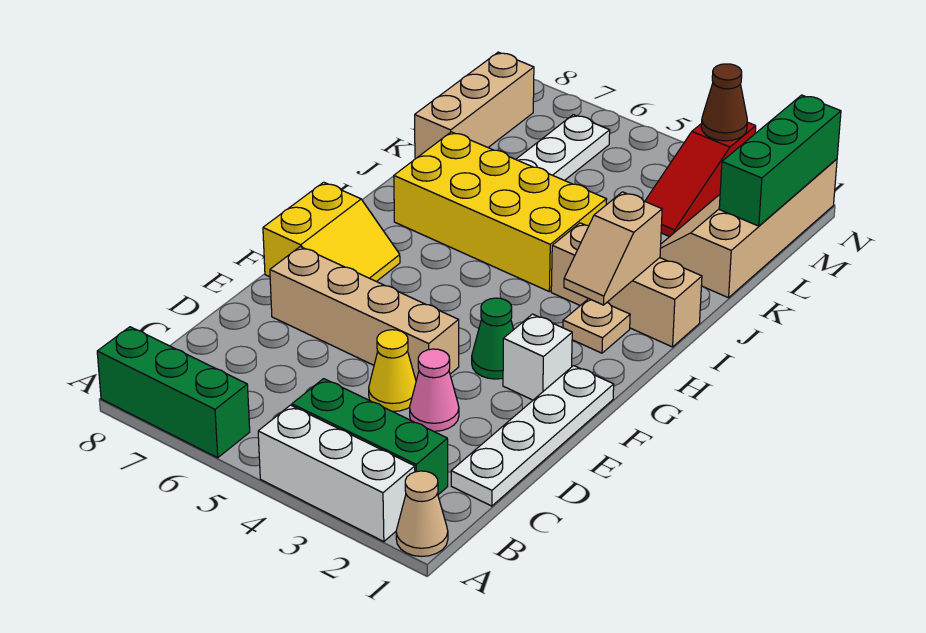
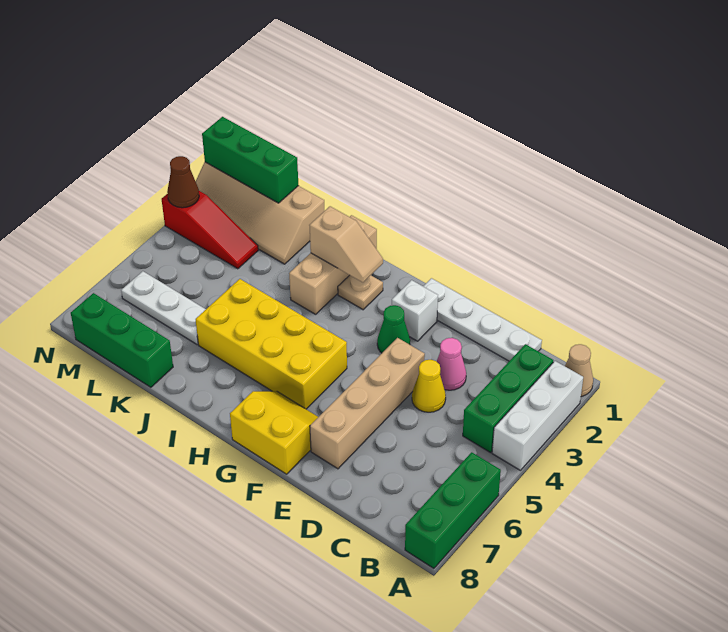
yellow brick I4:J7 level 1 -> yellow brick G5:J6 level 1
tan brick K8:M8 level 1 -> green brick K8:M8 level 1

